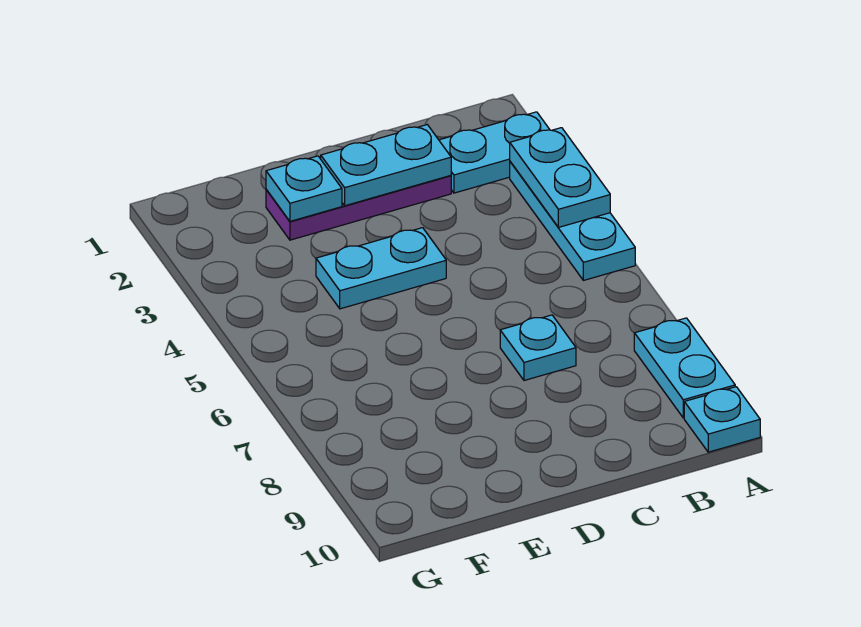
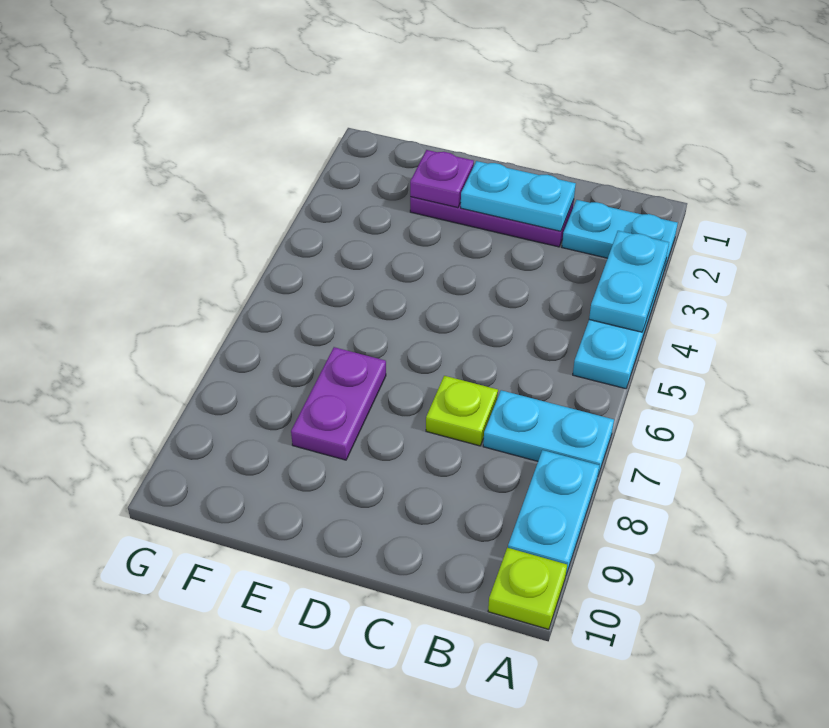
cyan plate A10 level 1 -> lime plate A10 level 1
cyan plate C7 level 1 -> lime plate C7 level 1
cyan plate D4:E4 level 1 -> cyan plate A7:B7 level 1
cyan plate E2 level 2 -> purple plate E2 level 2
none -> purple plate E7:E8 level 1

